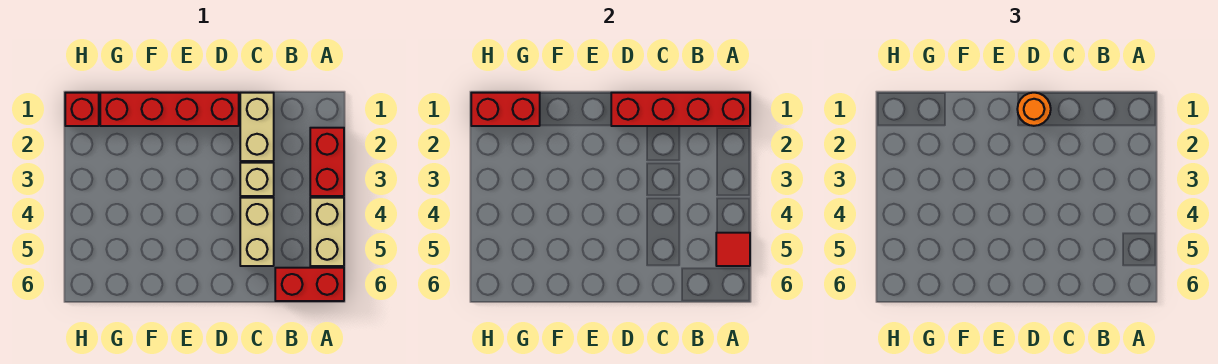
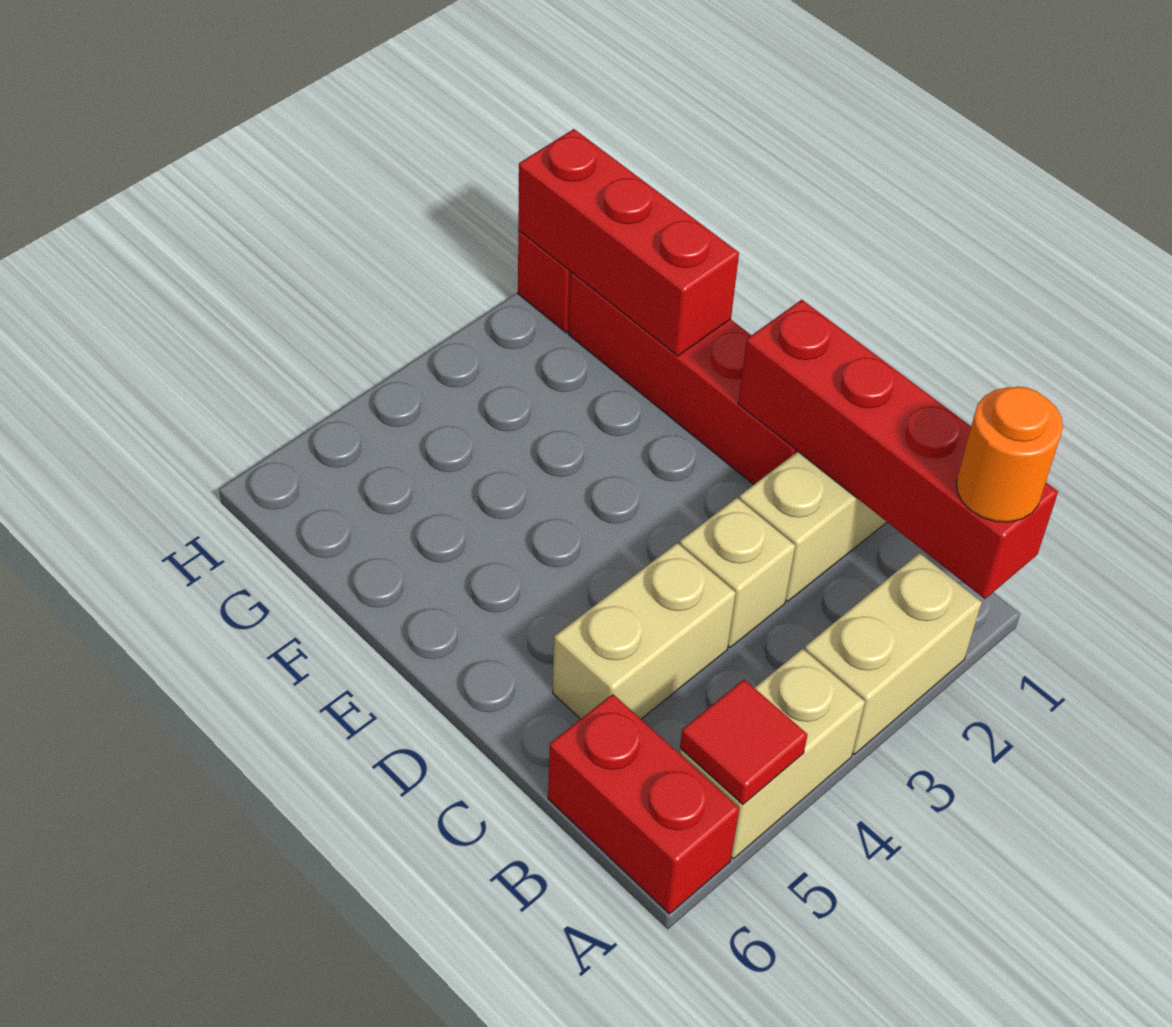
red brick A2:A3 level 1 -> tan brick A2:A3 level 1
orange round brick D1 level 3 -> orange round brick A1 level 3
red brick G1:H1 level 2 -> red brick F1:H1 level 2

